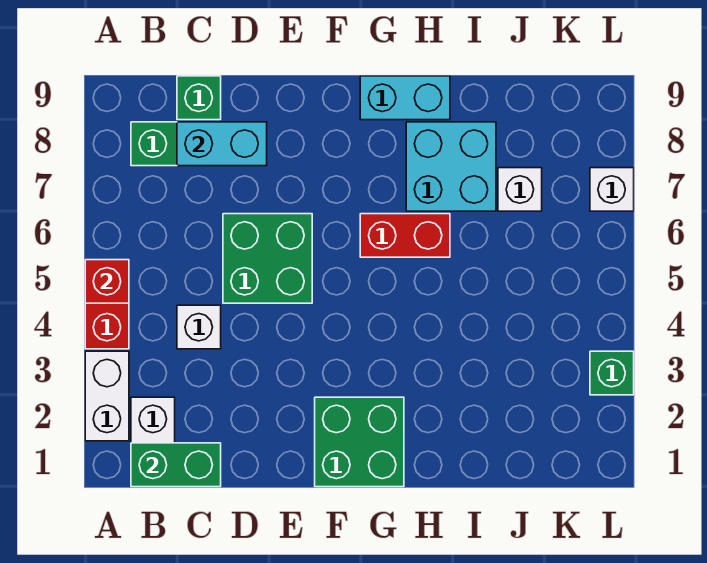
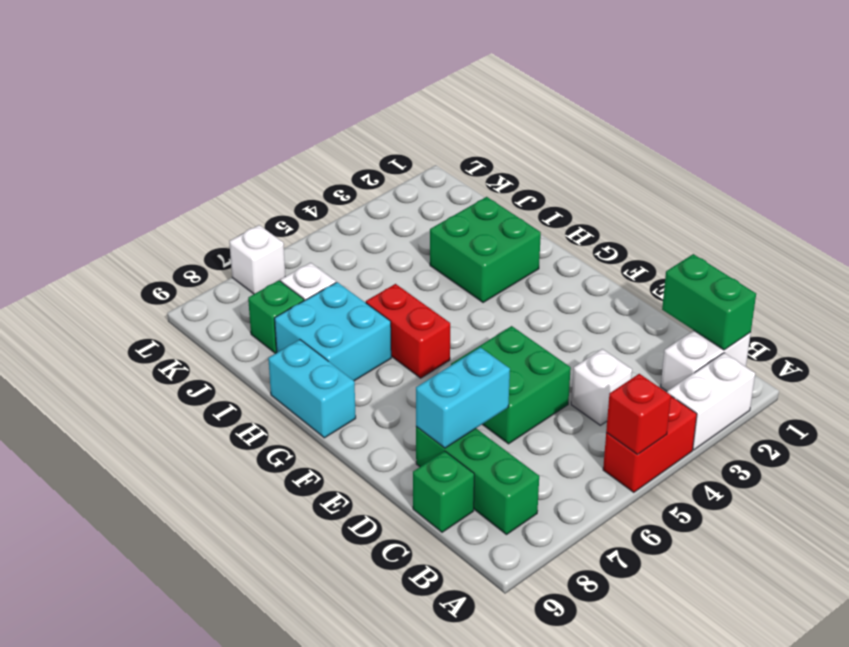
cyan brick C8:D8 level 2 -> cyan brick D7:D8 level 2
green brick F1:G2 level 1 -> green brick H2:I3 level 1
green brick L3 level 1 -> green brick J8 level 1

